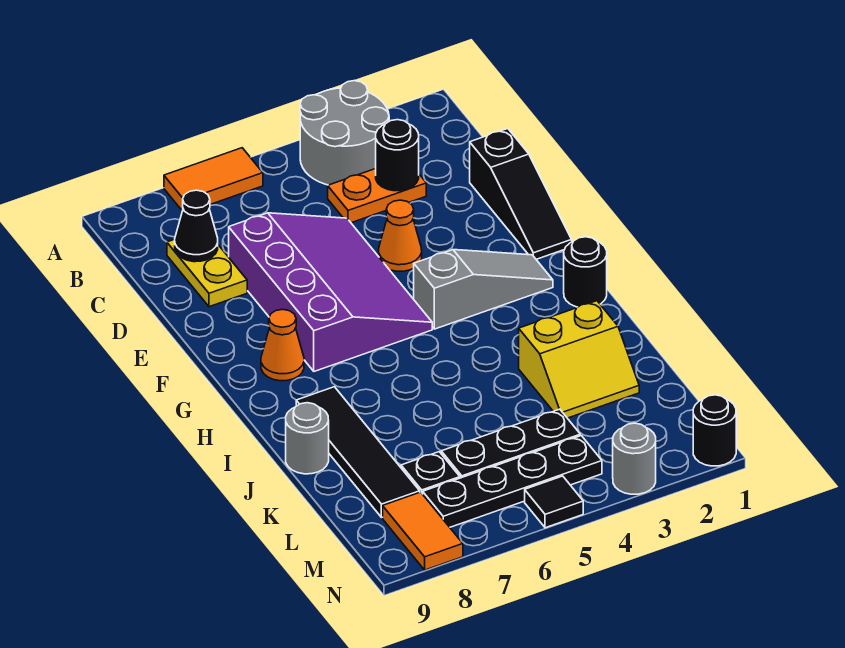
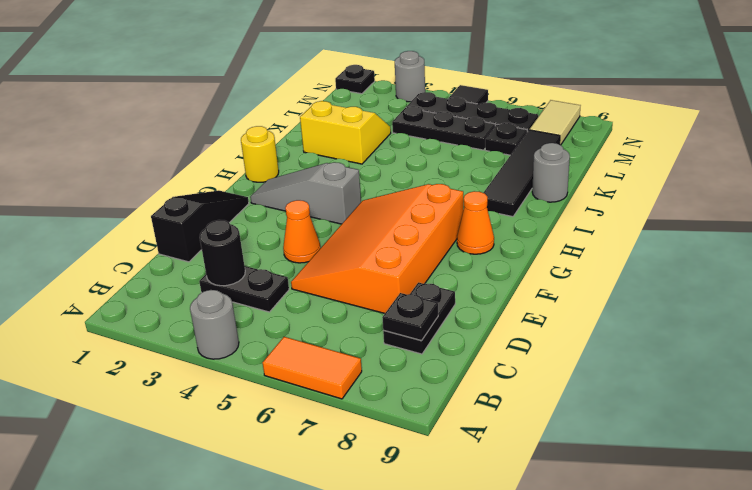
grey round brick A3:B4 level 1 -> grey round brick A4 level 1
orange plate C3:C4 level 1 -> black plate C3:C4 level 1
yellow plate C8:D8 level 1 -> black plate C8:D8 level 1
black cone C8 level 2 -> black plate C8 level 2
purple slope D5:G7 level 1 top 7 -> orange slope D5:G7 level 1 top 7
black round brick H1 level 1 -> yellow round brick H1 level 1
orange tile M8:N8 level 1 -> tan tile M8:N8 level 1
black round brick N1 level 1 -> black plate N1 level 1

